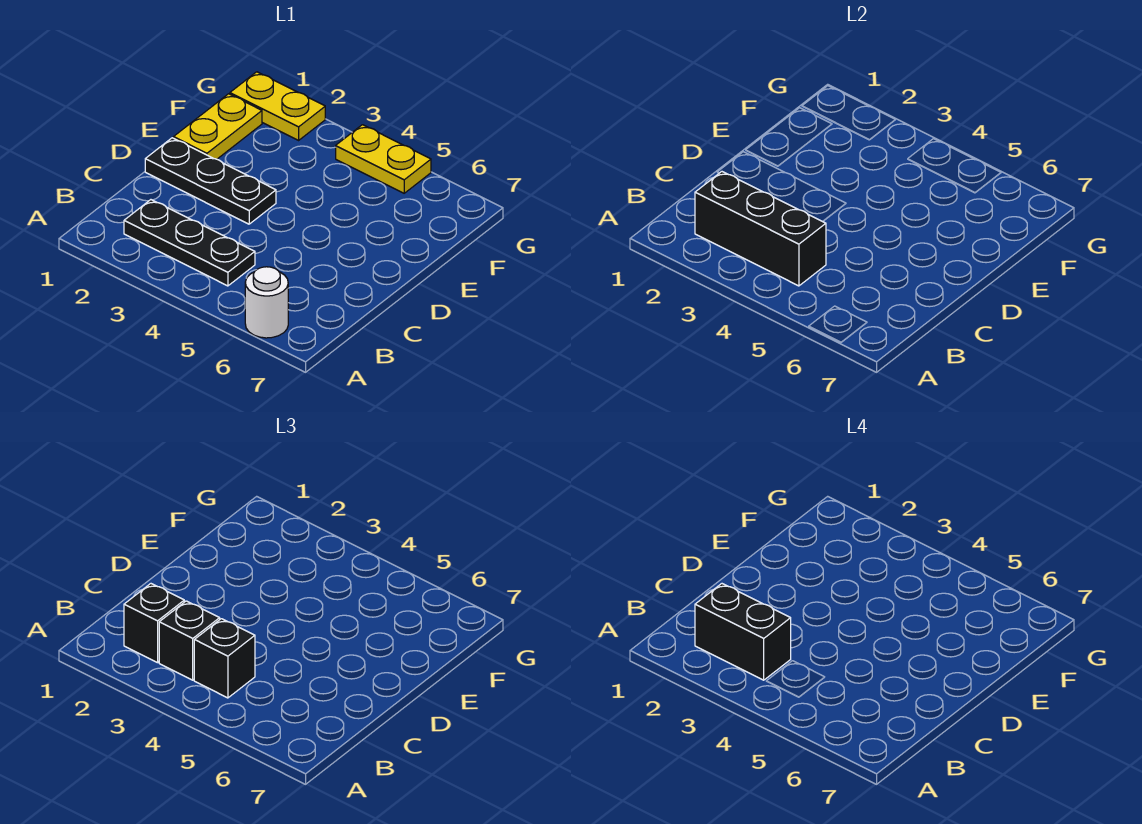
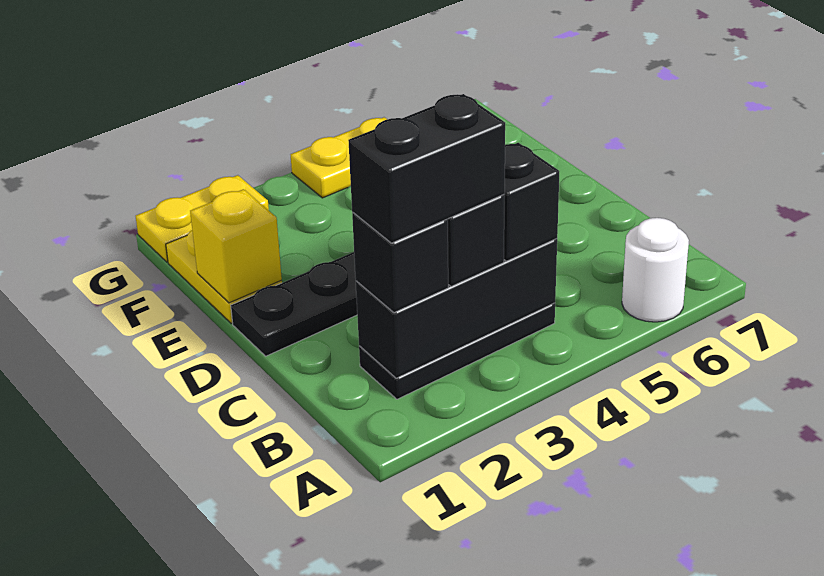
none -> yellow brick E1 level 2

